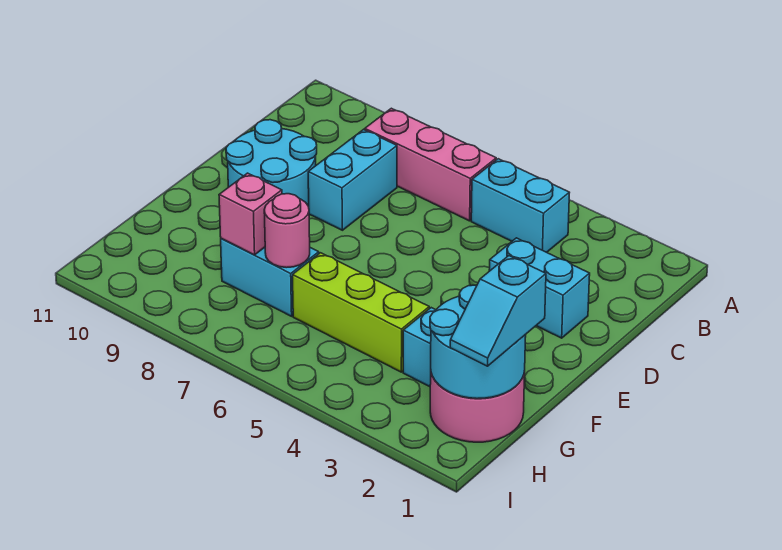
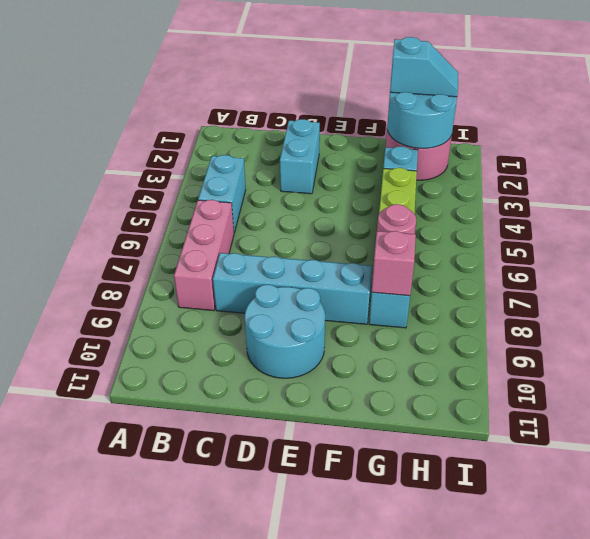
cyan brick C8:D8 level 1 -> cyan brick C8:F8 level 1

